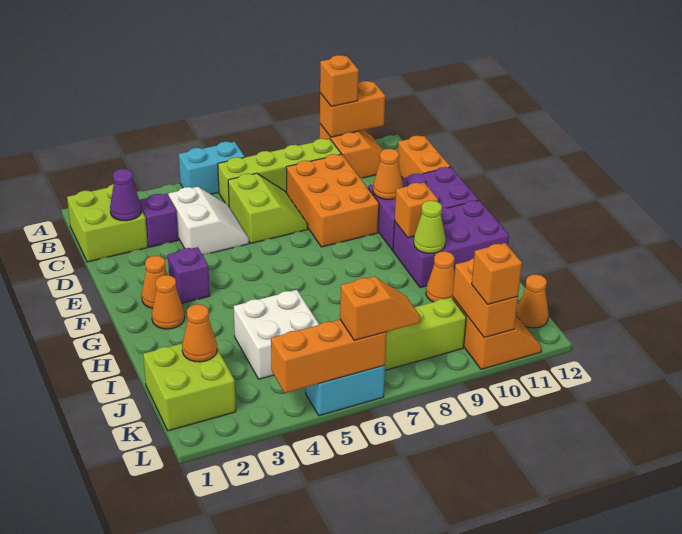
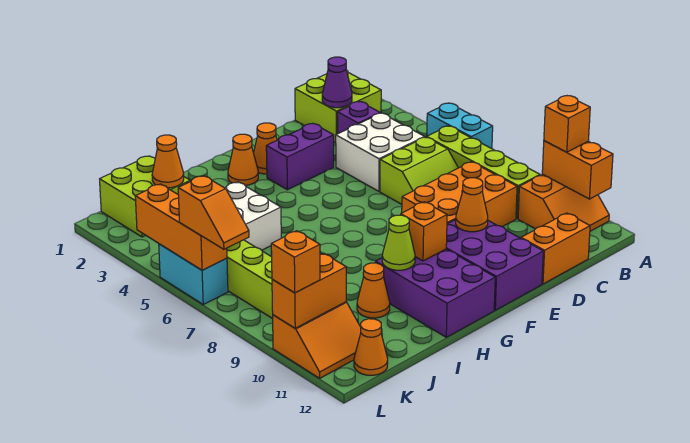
white slope C4:D5 level 1 top 4 -> white brick C4:D5 level 1
purple brick F3 level 1 -> purple brick E3:F3 level 1

